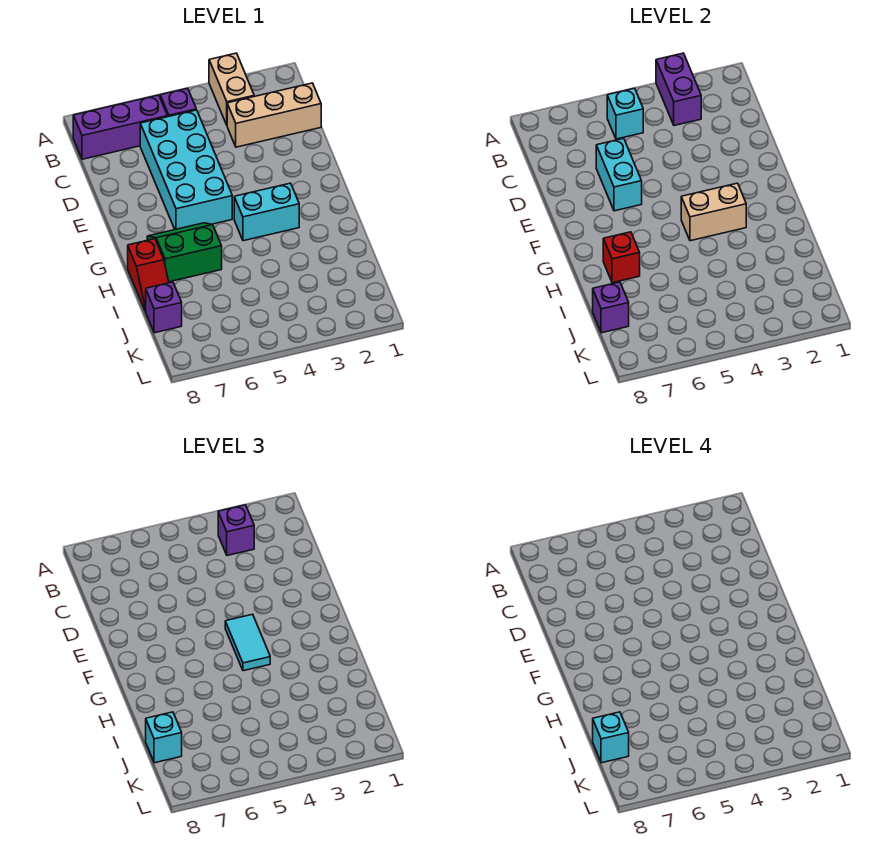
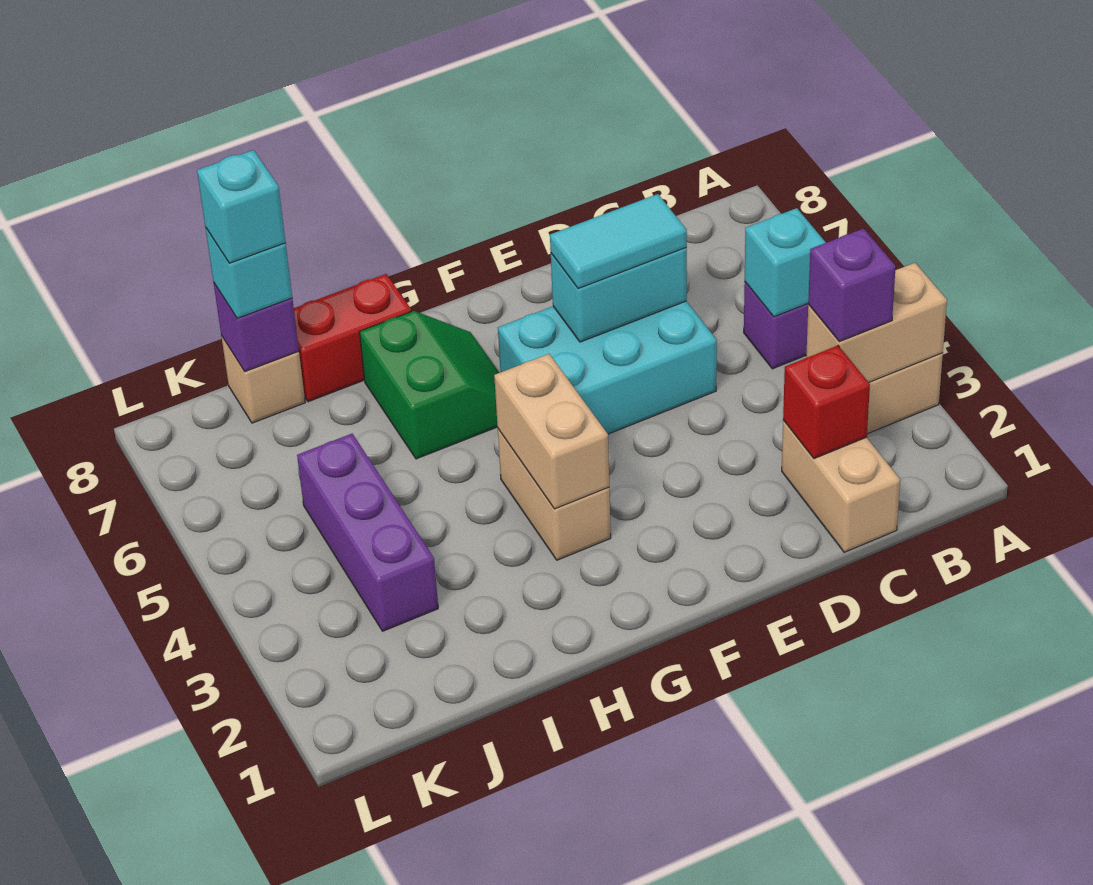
purple brick A3:B3 level 2 -> tan brick A3:B3 level 2
purple brick B6:B8 level 1 -> purple brick J3:J5 level 1
tan brick C1:C3 level 1 -> tan brick C1:C2 level 1
cyan brick C5:F6 level 1 -> cyan brick D5:F6 level 1
cyan tile F4:G4 level 3 -> cyan tile D6:E6 level 3
cyan brick G3:G4 level 1 -> tan brick G3:G4 level 1
red brick H7 level 2 -> red brick C2 level 2
red slope H8:I8 level 1 top H -> red brick H8:I8 level 1
purple brick J8 level 1 -> tan brick J8 level 1

